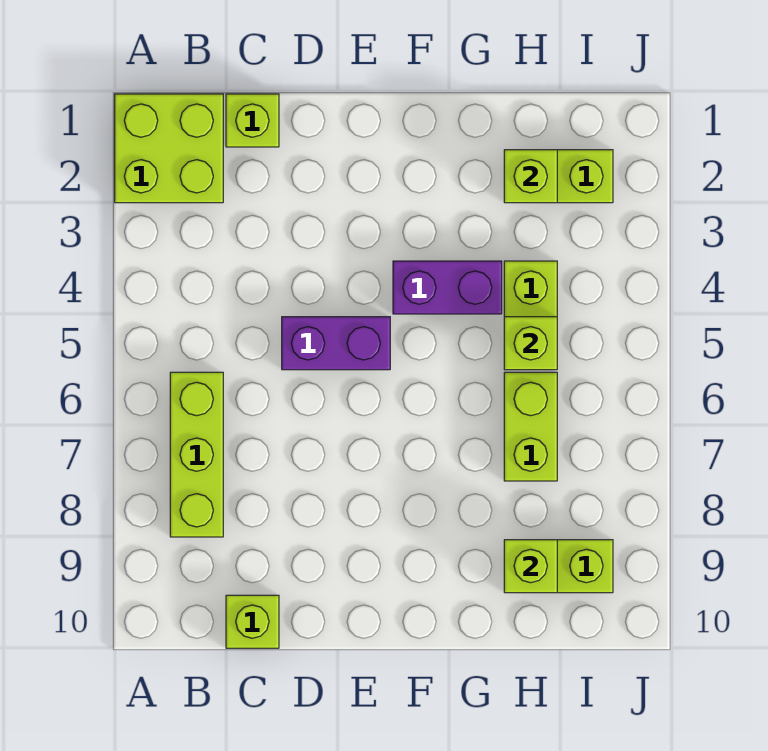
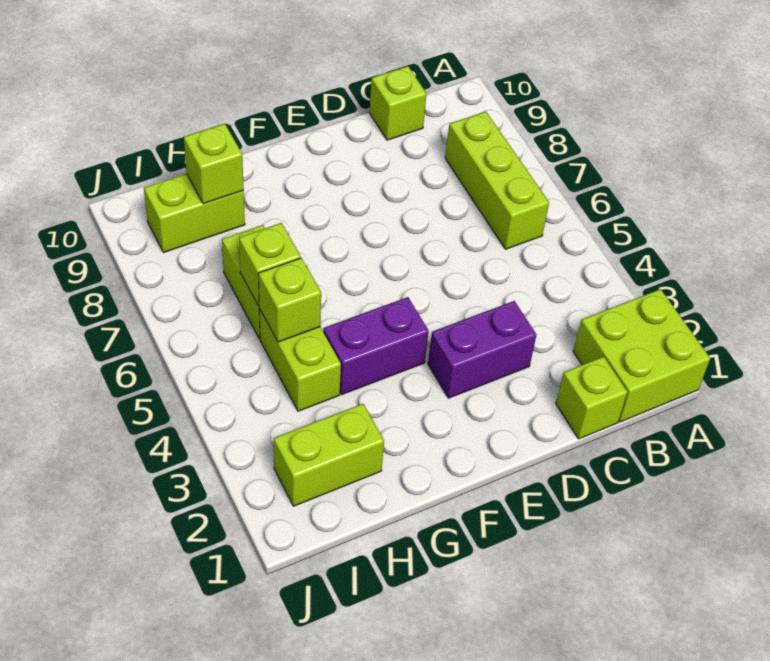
purple brick D5:E5 level 1 -> purple brick D3:E3 level 1
lime brick H2 level 2 -> lime brick H6 level 2

